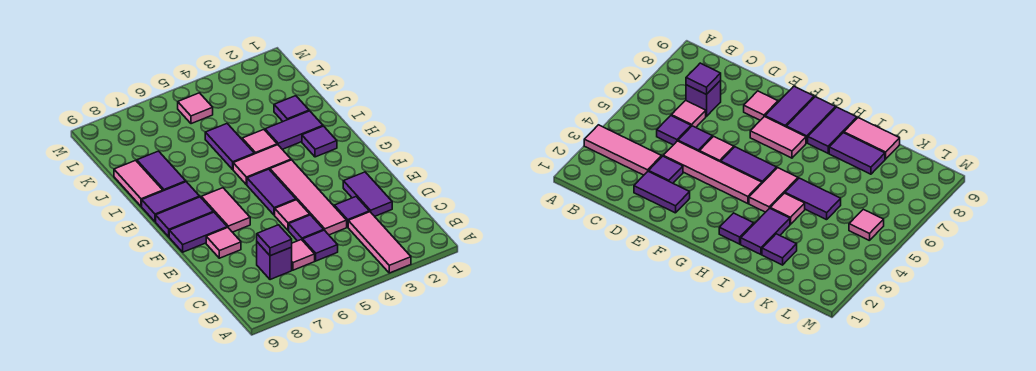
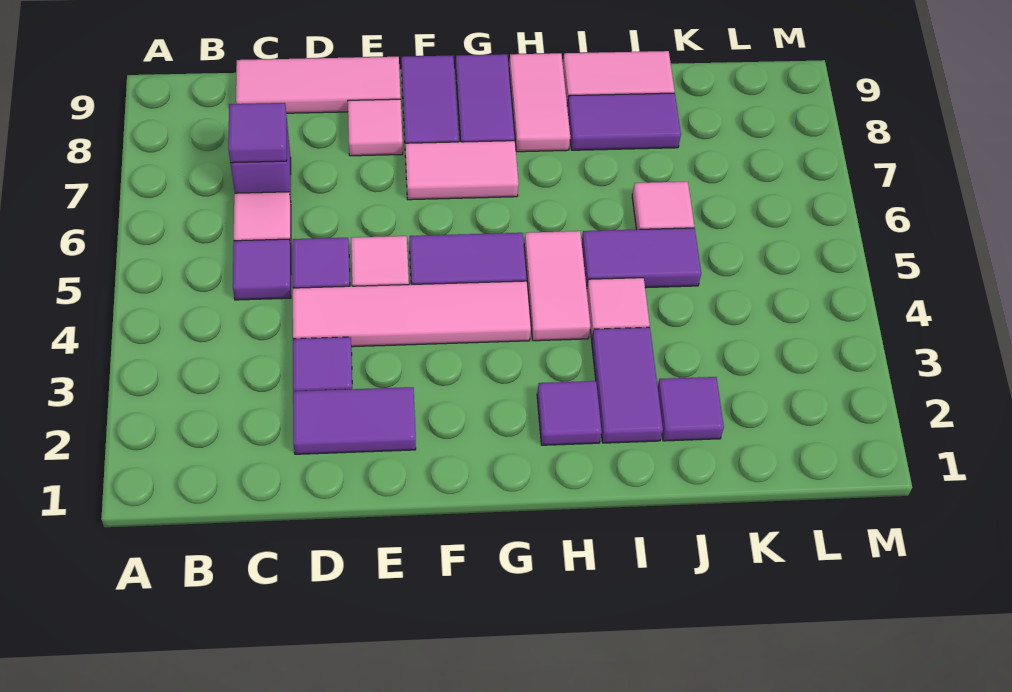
pink tile A3:C3 level 1 -> pink tile C9:E9 level 1
purple tile H8:H9 level 1 -> pink tile H8:H9 level 1
pink tile L5 level 1 -> pink tile J6 level 1

